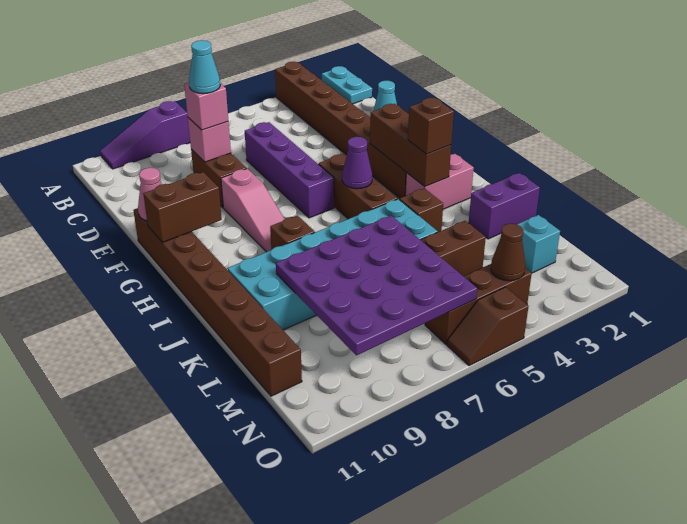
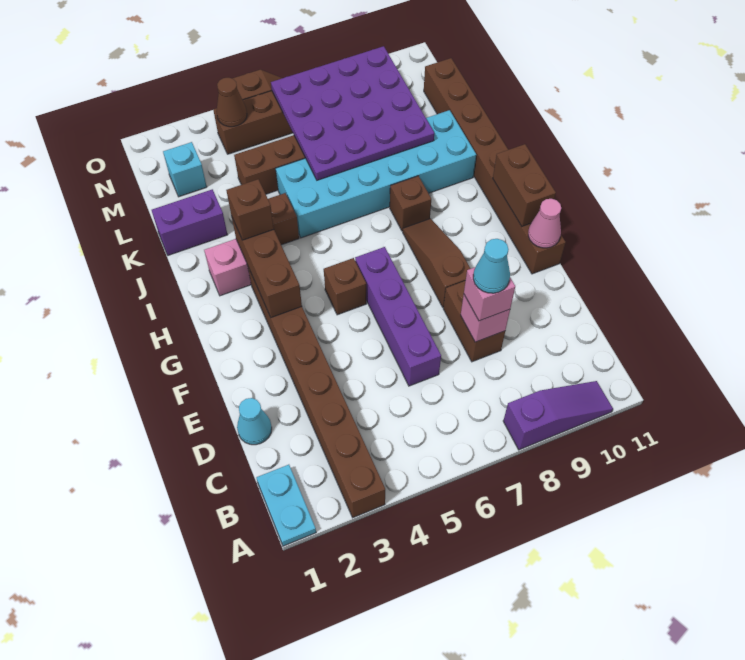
pink slope F8:H8 level 1 top F -> brown slope F8:H8 level 1 top F
brown brick G5:I5 level 1 -> brown brick G5 level 1
brown brick G10:G11 level 2 -> brown brick G11:H11 level 2
purple cone H5 level 2 -> none

